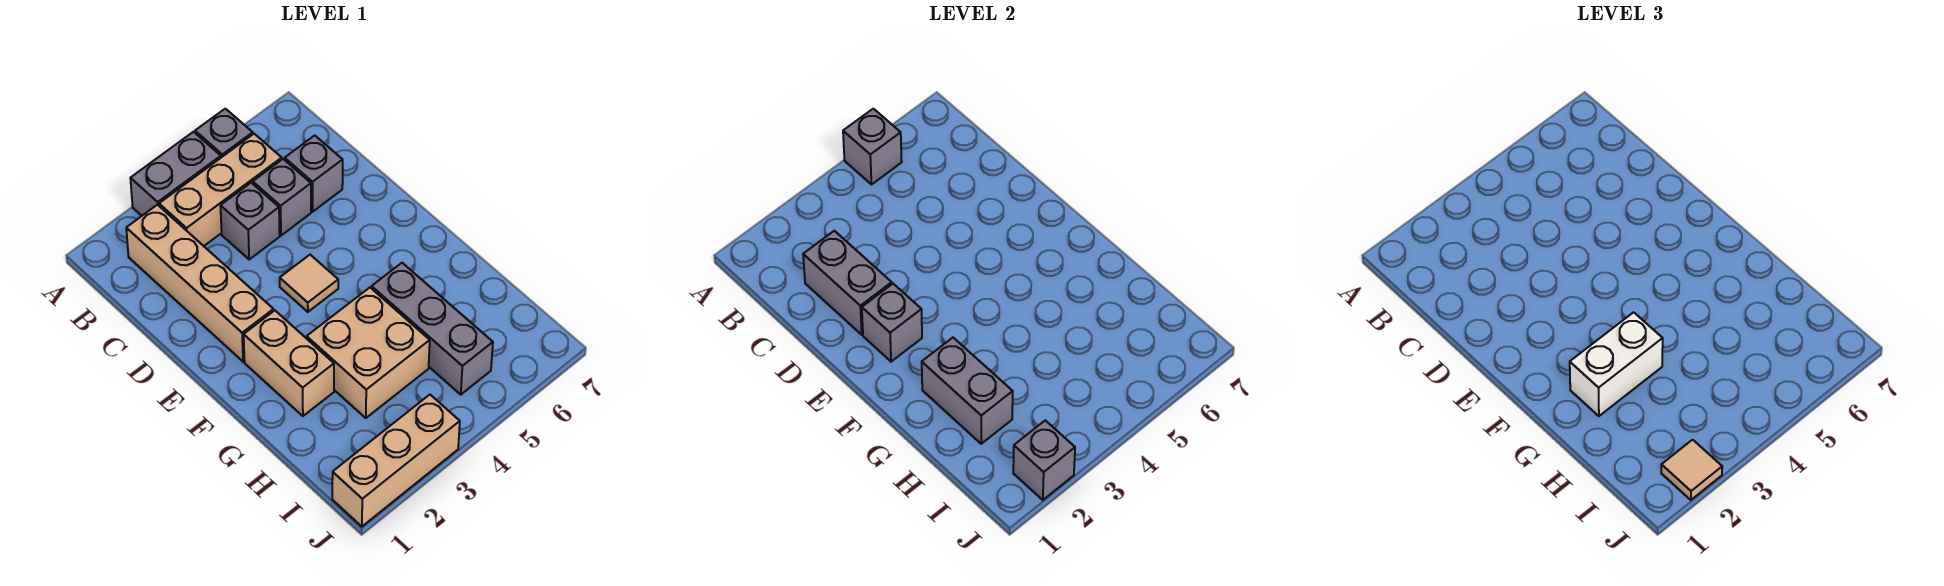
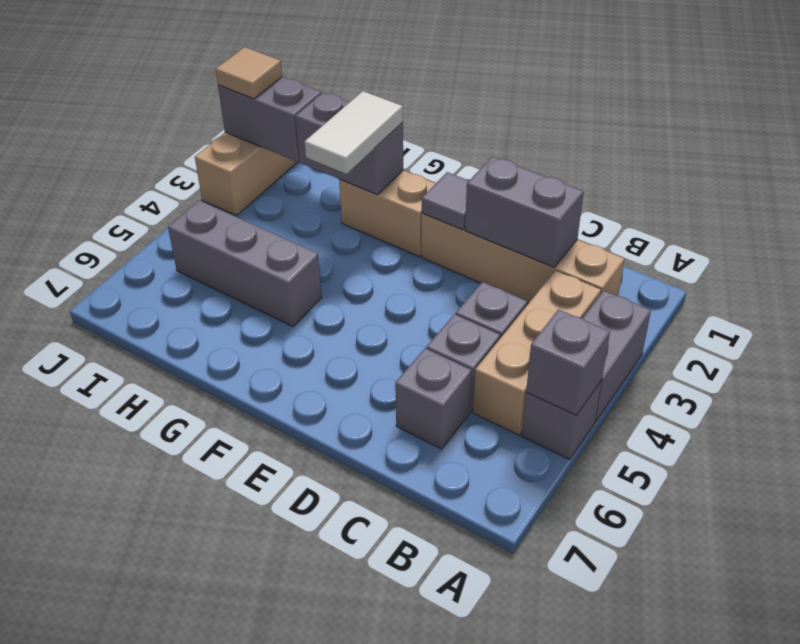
grey brick E2 level 2 -> grey tile E2 level 2
tan tile E4 level 1 -> none
white brick G2:G3 level 3 -> white tile G2:G3 level 3
tan brick G3:H4 level 1 -> none
grey brick J2 level 2 -> grey brick I2:J2 level 2

